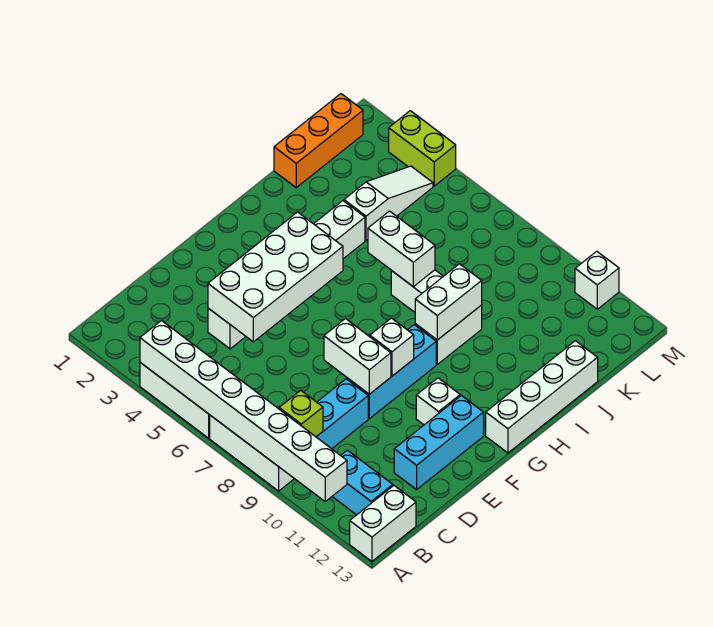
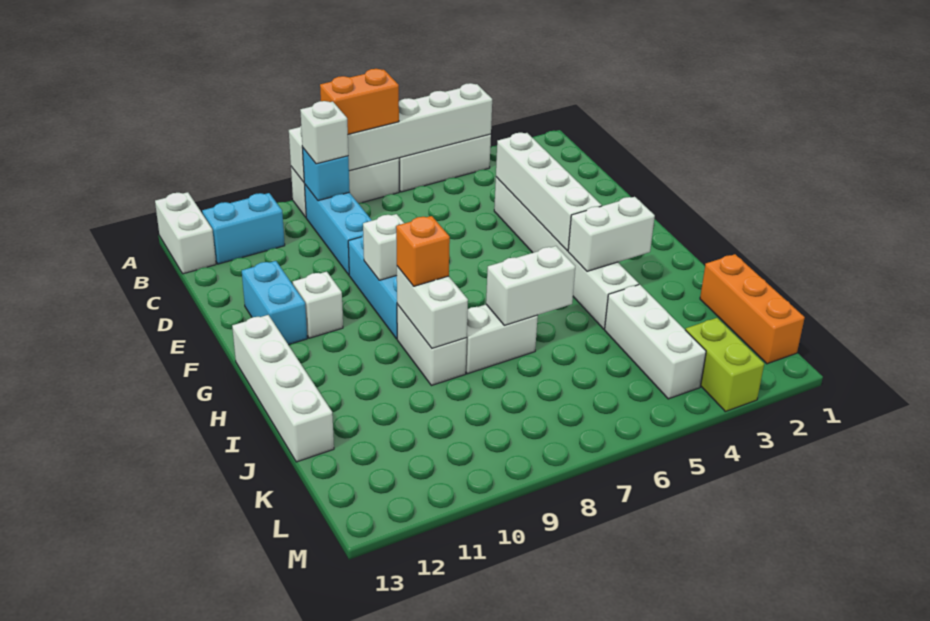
white brick A4:A11 level 2 -> white brick A4:A9 level 2
none -> orange brick A7:A8 level 3
lime brick B9 level 2 -> cyan brick B9 level 2
white brick D4:G5 level 2 -> white brick D4:G4 level 2
cyan brick D12:F12 level 1 -> cyan brick E12:F12 level 1
white brick E8:E9 level 2 -> white brick H3:H4 level 2
none -> orange brick H9 level 3
white slope J4:L4 level 1 top J -> white brick J4:L4 level 1
lime brick M3:M4 level 1 -> lime brick L3:M3 level 1
white brick M11 level 1 -> white brick B9 level 3

